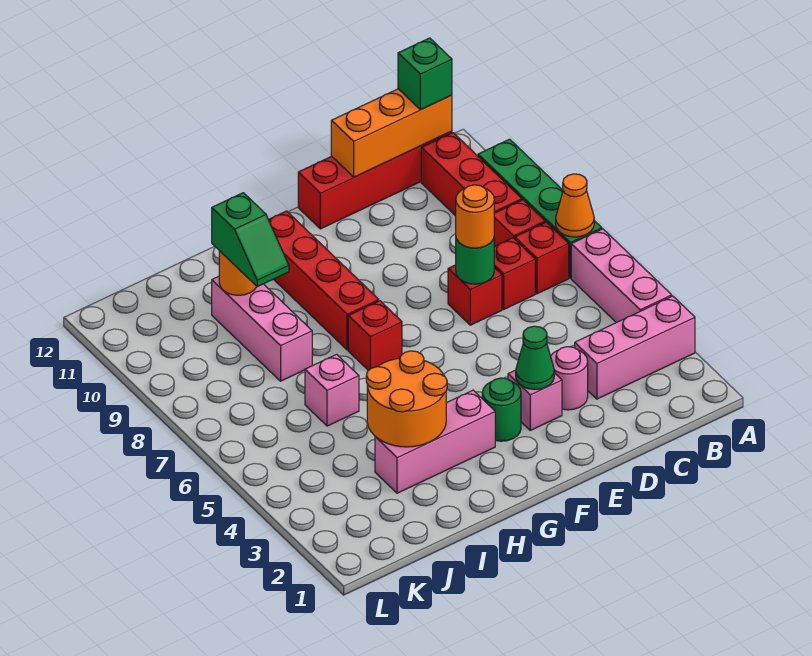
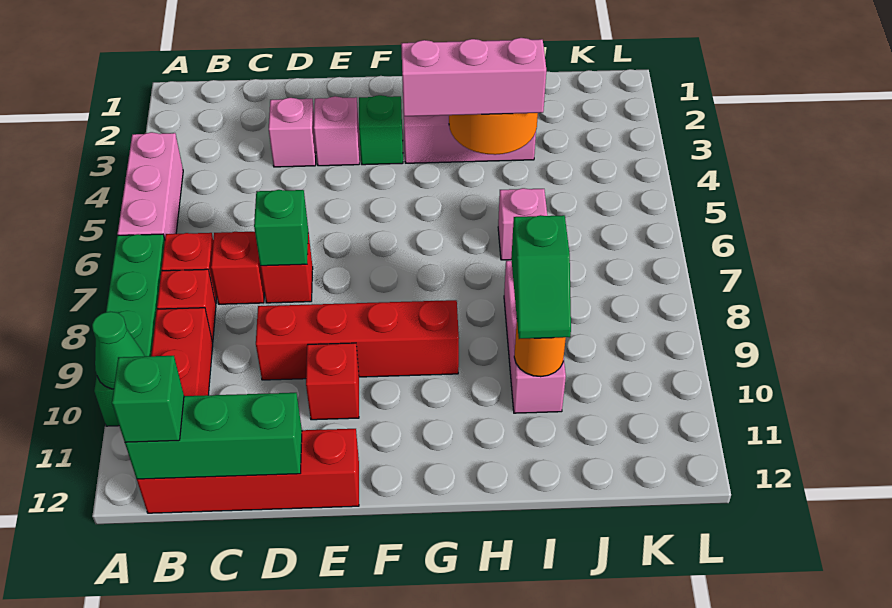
pink brick A3:C3 level 1 -> pink brick G4:I4 level 3
orange cone A7 level 2 -> none
orange brick B12:D12 level 2 -> green brick B12:D12 level 2
pink round brick D3 level 1 -> pink brick D3 level 1
green round brick D7 level 2 -> green brick D7 level 2
orange round brick D7 level 3 -> none
green cone E3 level 2 -> green cone A10 level 2
green round brick F3 level 1 -> green brick F3 level 1
red brick G7 level 1 -> red brick E10 level 1
red brick G8:G11 level 1 -> red brick D9:G9 level 1
green slope I9:I10 level 3 top 10 -> green slope I9:I10 level 3 top 9

